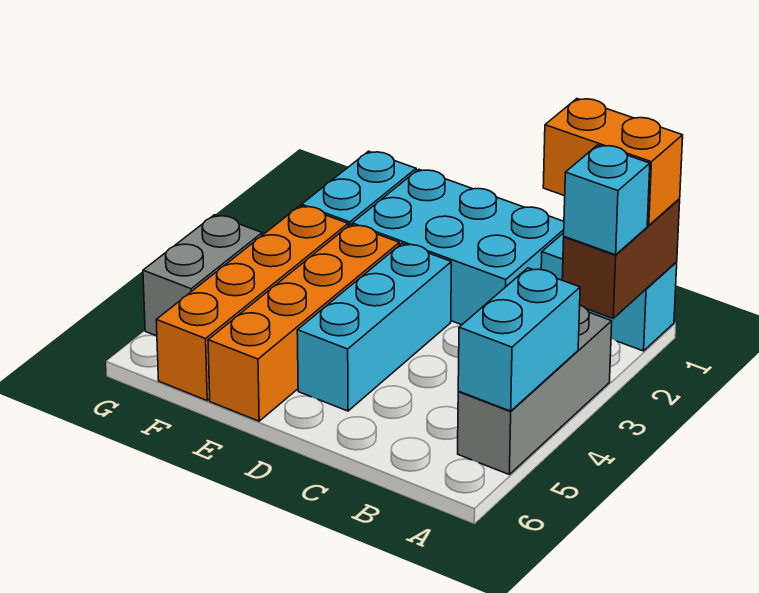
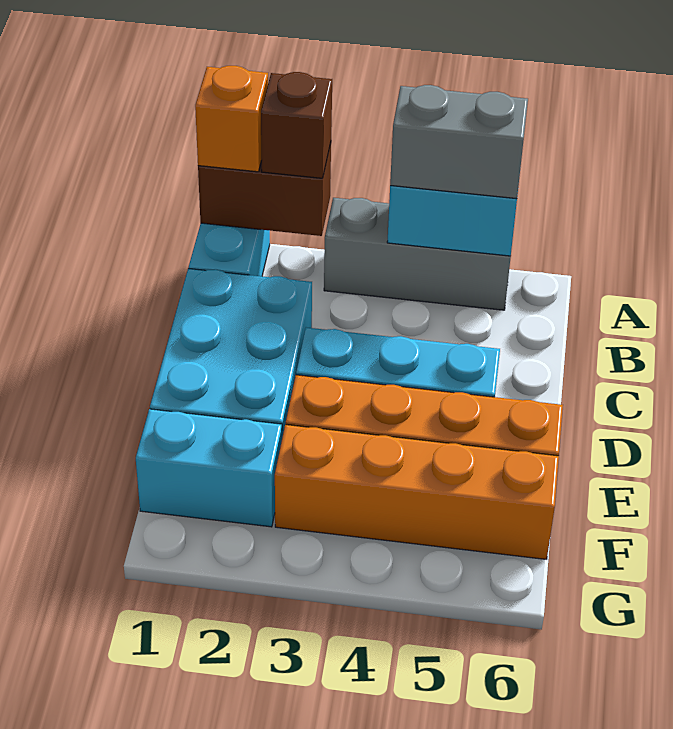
orange brick A1:B1 level 3 -> orange brick A1 level 3
cyan brick A2 level 3 -> brown brick A2 level 3
grey brick G4:G5 level 1 -> grey brick A4:A5 level 3

